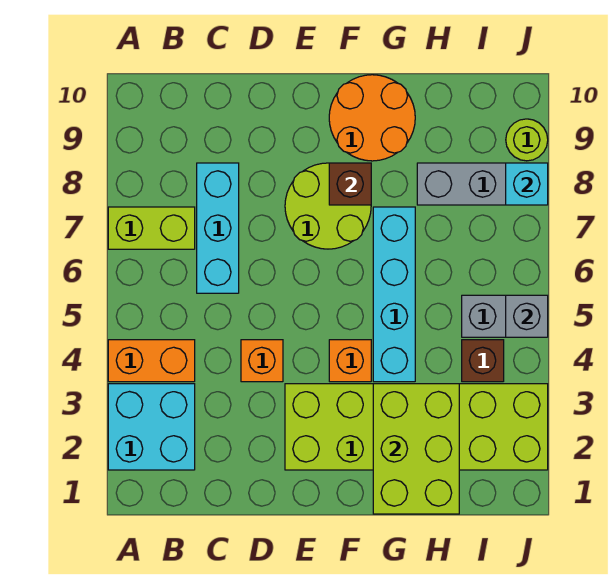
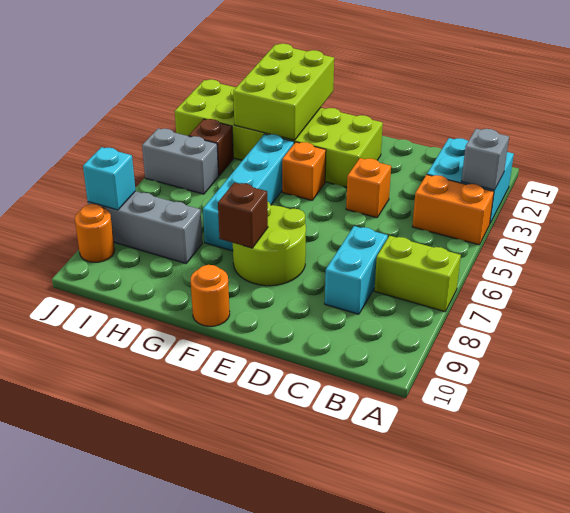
cyan brick C6:C8 level 1 -> cyan brick C7:C8 level 1
orange round brick F9:G10 level 1 -> orange round brick F10 level 1
grey brick J5 level 2 -> grey brick A3 level 2
lime round brick J9 level 1 -> orange round brick J9 level 1

